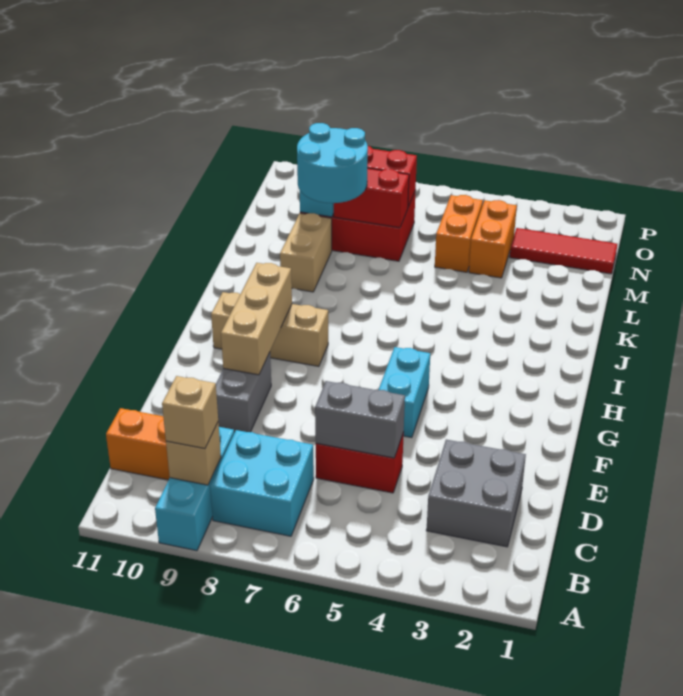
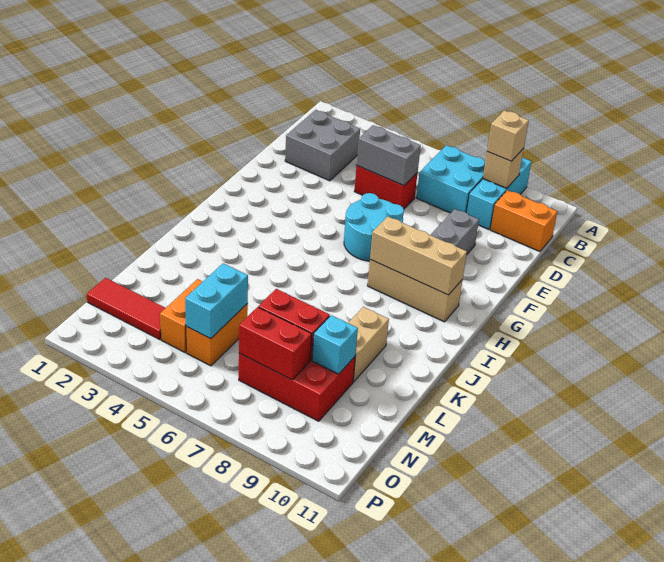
cyan brick F5:G5 level 1 -> cyan brick M5:N5 level 2
tan brick F9:H9 level 2 -> tan brick H8:H10 level 2
cyan round brick L8:M9 level 3 -> cyan round brick F6:G7 level 1

